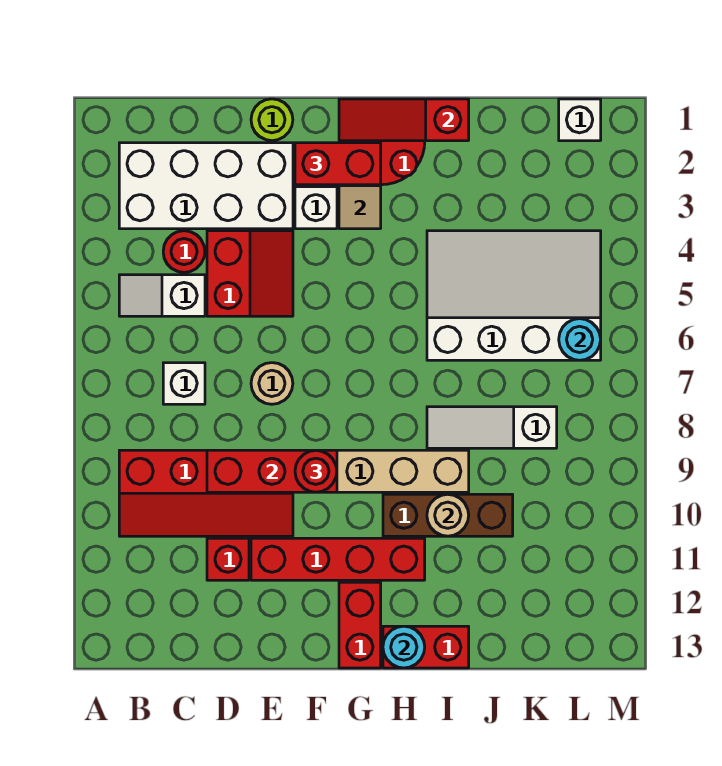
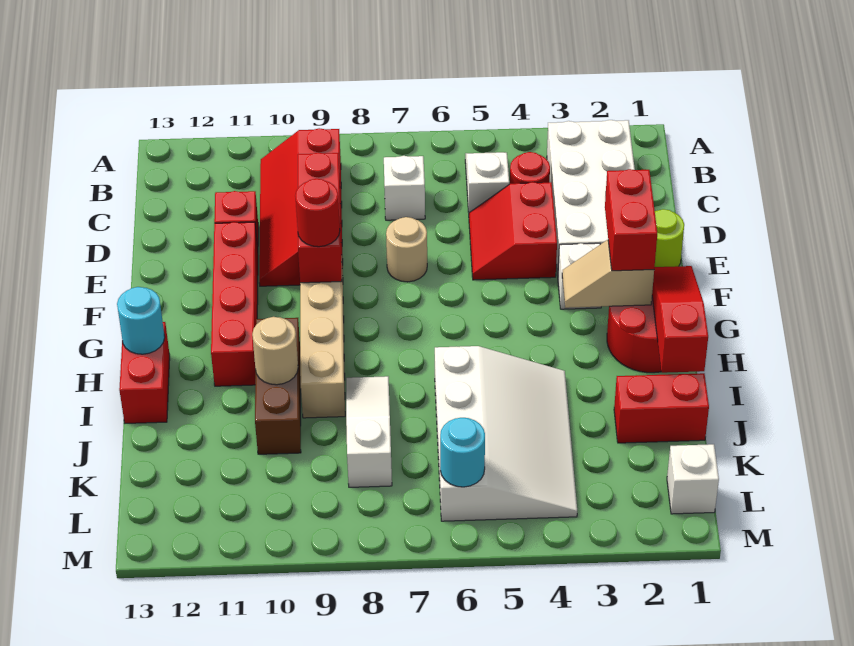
red slope D4:E5 level 1 top D -> red slope D4:E5 level 1 top 4
red brick G12:G13 level 1 -> red brick J1:J2 level 1

